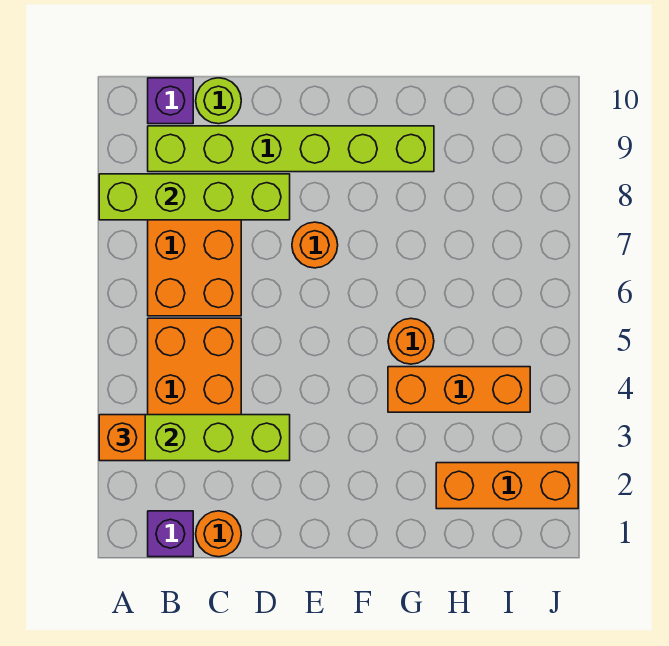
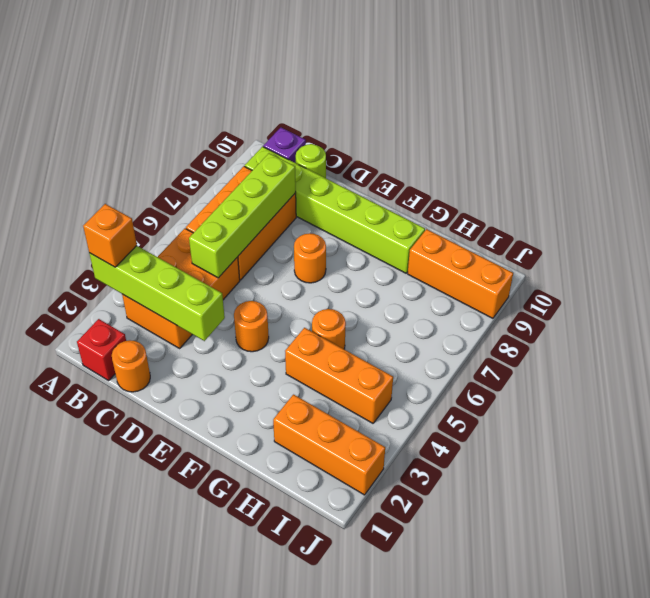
lime brick A8:D8 level 2 -> lime brick C5:C8 level 2
purple brick B1 level 1 -> red brick B1 level 1
none -> orange round brick E4 level 1
none -> orange brick H9:J9 level 1

